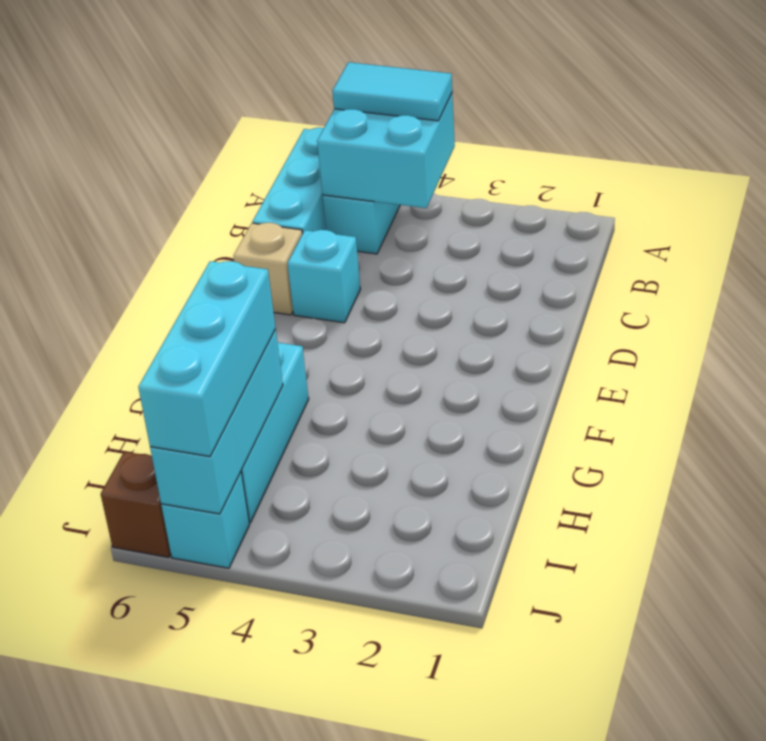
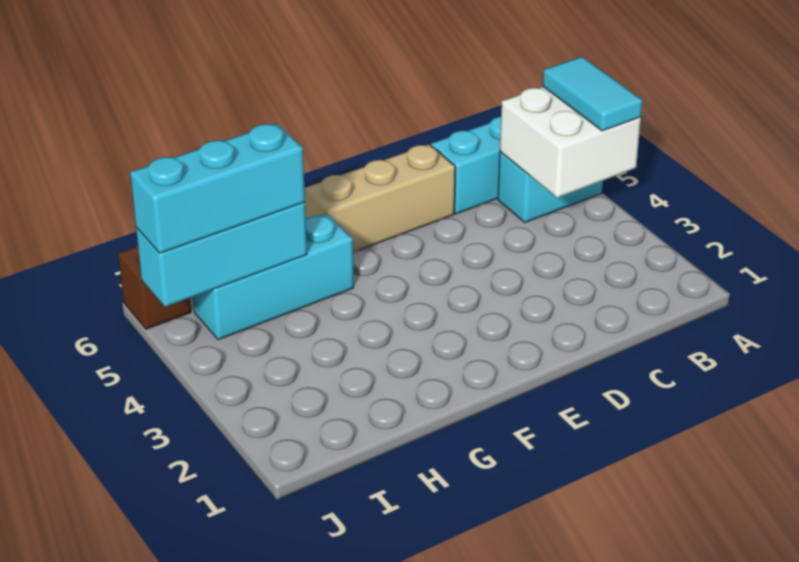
cyan brick A4:B5 level 2 -> white brick A4:B5 level 2
cyan brick D5 level 1 -> none
tan brick D6 level 1 -> tan brick D6:F6 level 1
cyan brick J5 level 1 -> none

